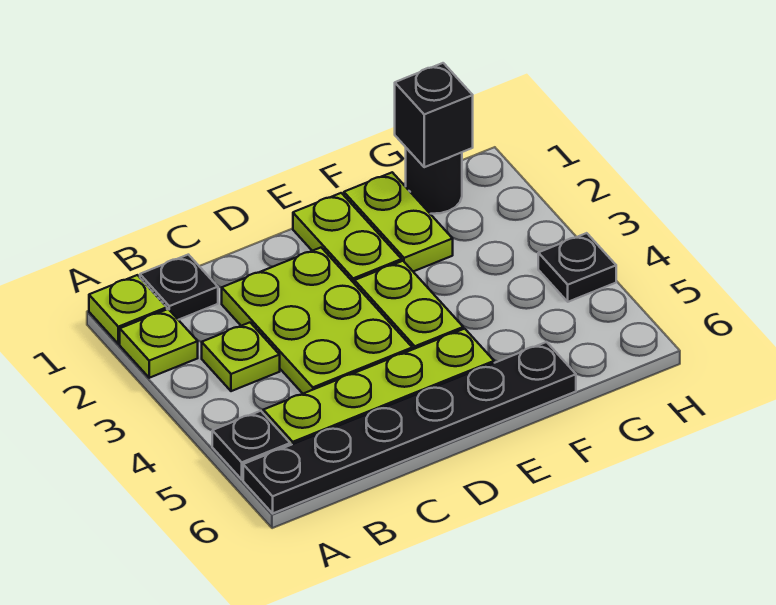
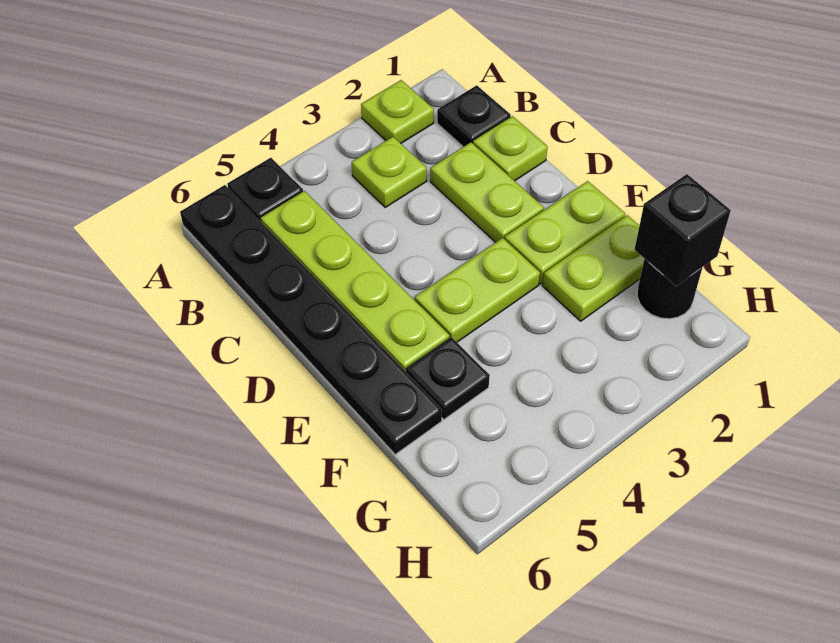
lime plate A1 level 1 -> lime plate C1 level 1
lime plate C2:D4 level 1 -> lime plate C2:D2 level 1
black plate H4 level 1 -> black plate F5 level 1

